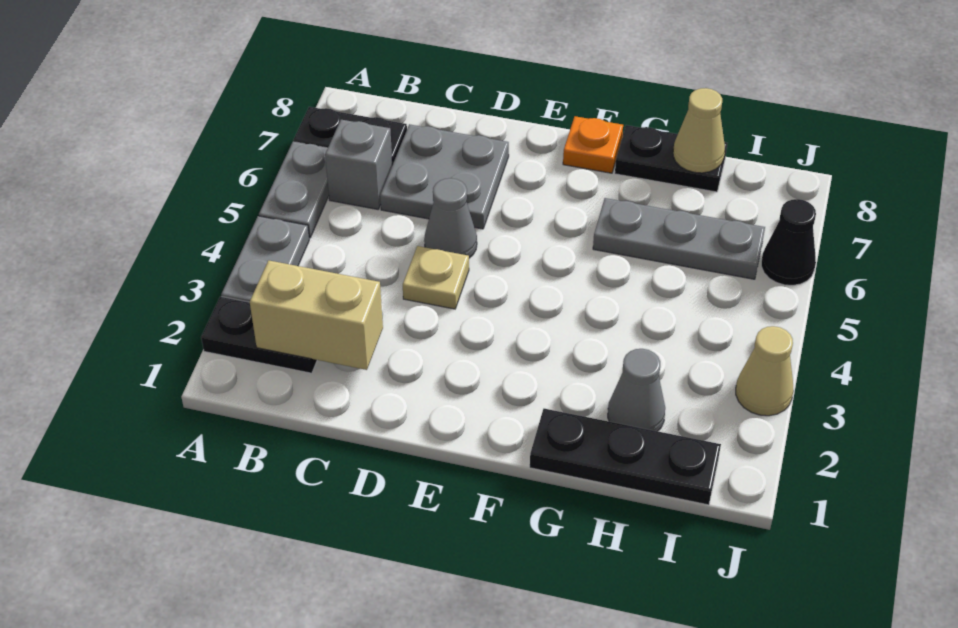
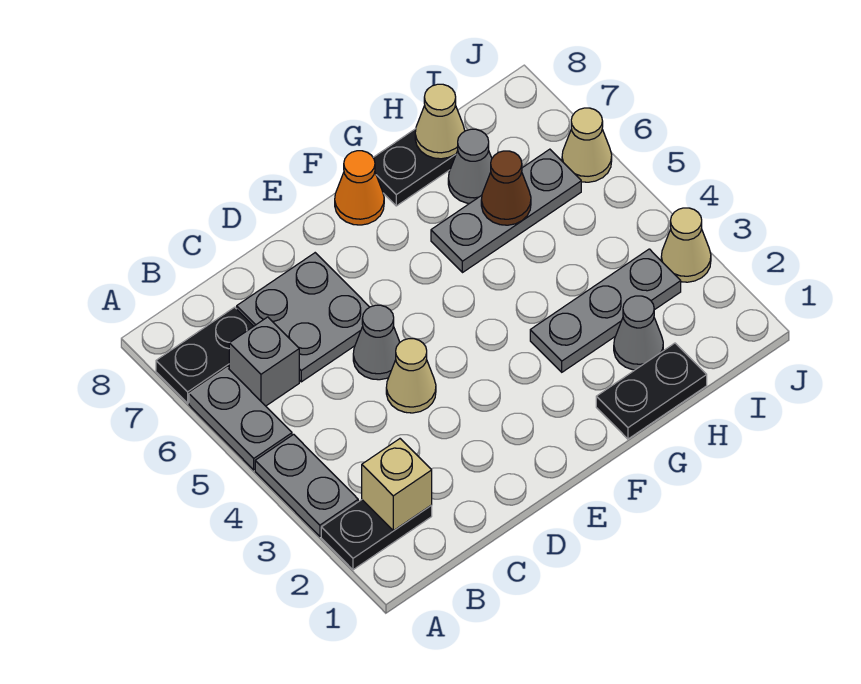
tan brick B2:C2 level 2 -> tan brick B2 level 2
tan plate D4 level 1 -> tan cone D4 level 1
orange plate F8 level 1 -> orange cone F8 level 1
black plate G1:I1 level 1 -> black plate G1:H1 level 1
none -> grey plate G3:I3 level 1
none -> brown cone H6 level 2
none -> grey cone H7 level 1
black cone J6 level 1 -> tan cone J6 level 1

